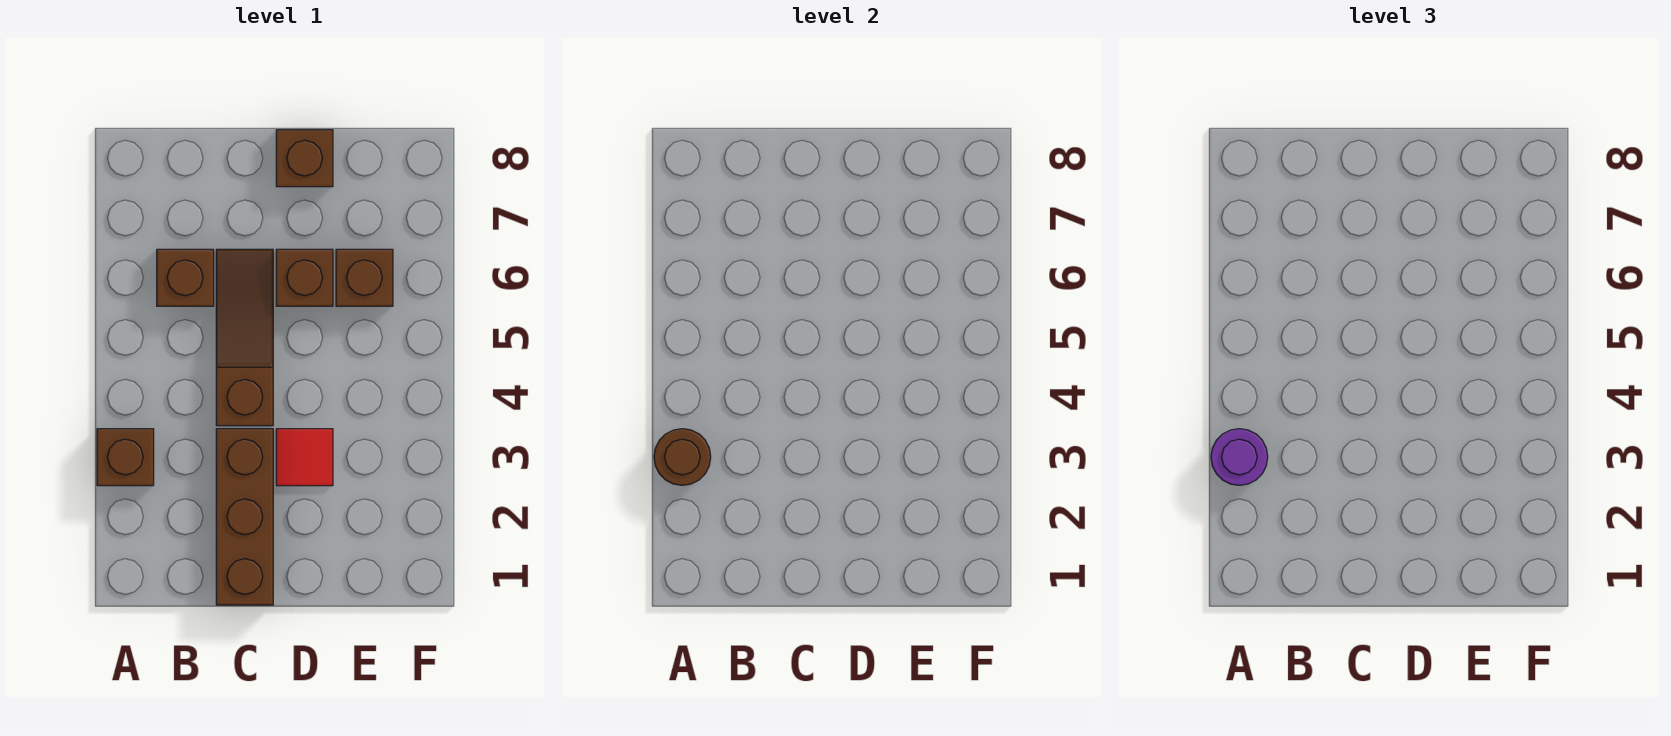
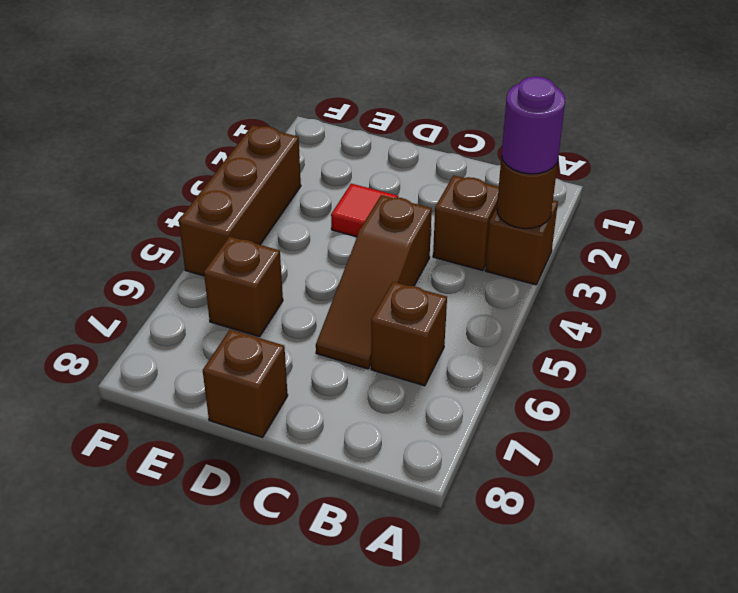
brown brick C1:C3 level 1 -> brown brick F3:F5 level 1
brown brick D6 level 1 -> brown brick B3 level 1

